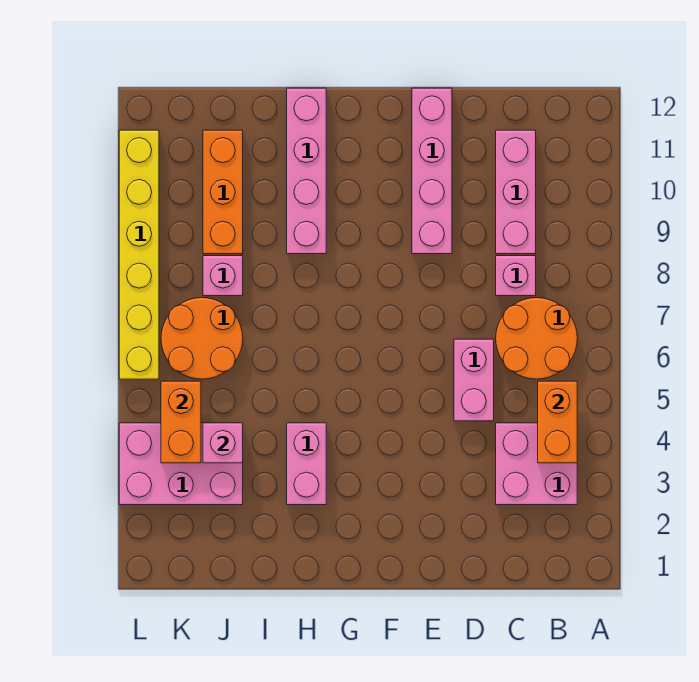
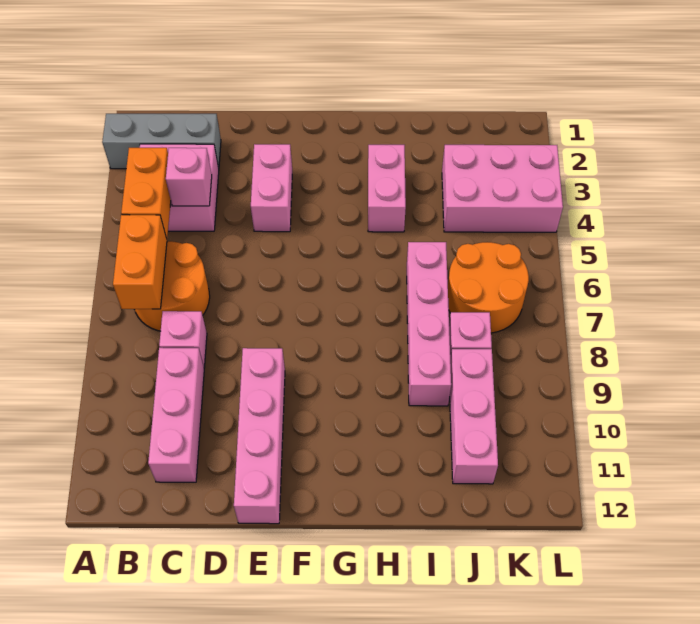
none -> grey brick A2:C2 level 1
pink brick D5:D6 level 1 -> pink brick E3:E4 level 1
pink brick H9:H12 level 1 -> pink brick I6:I9 level 1
pink brick J4 level 2 -> pink brick C4 level 2
orange brick J9:J11 level 1 -> pink brick J9:J11 level 1
orange brick K4:K5 level 2 -> orange brick B6:B7 level 2
yellow brick L6:L11 level 1 -> none

